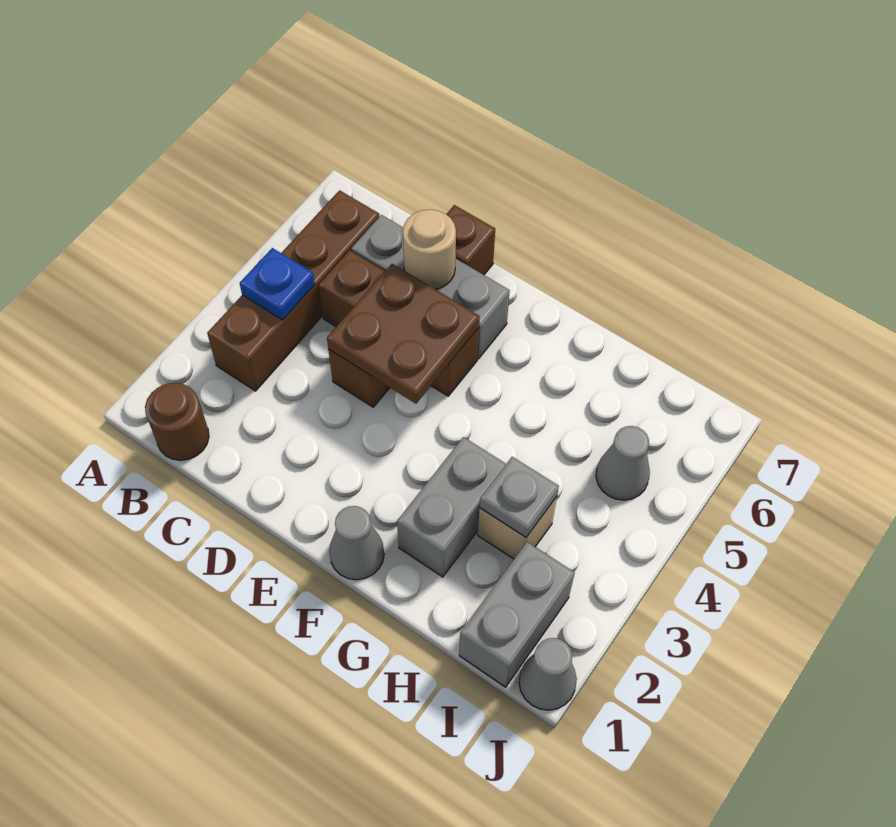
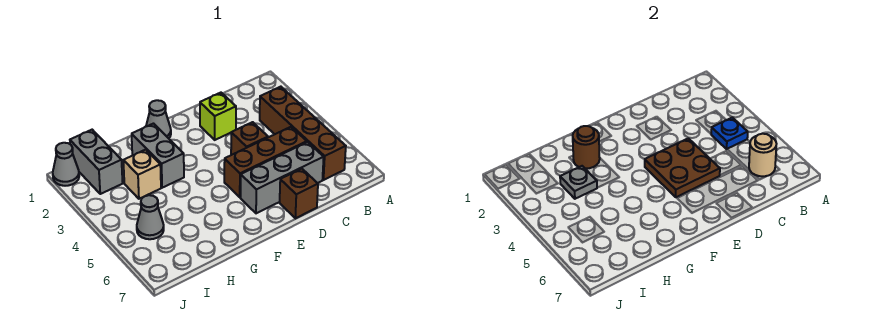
brown round brick B1 level 1 -> brown round brick G2 level 2
none -> lime brick D2 level 1
tan round brick D6 level 2 -> tan round brick B6 level 2

